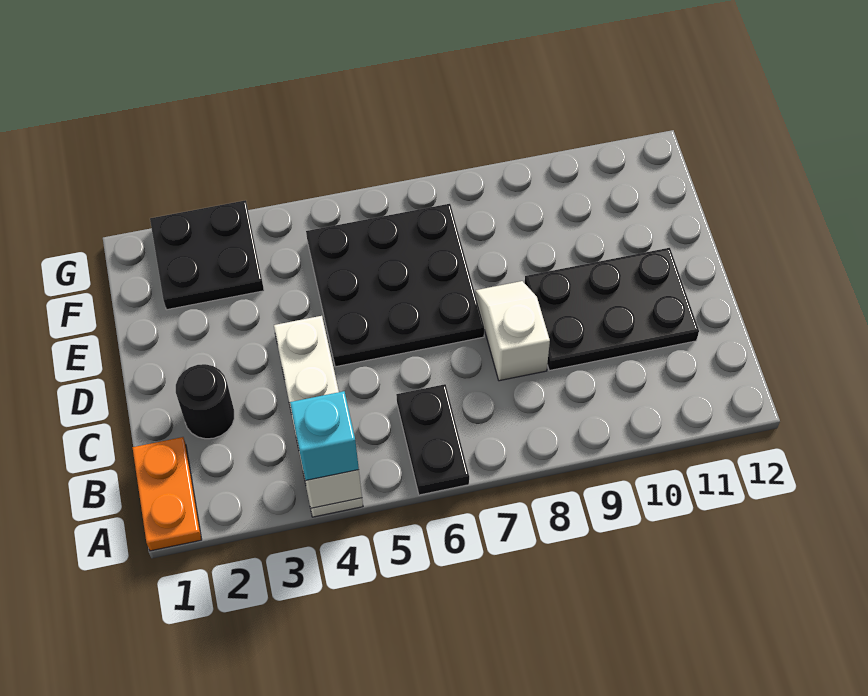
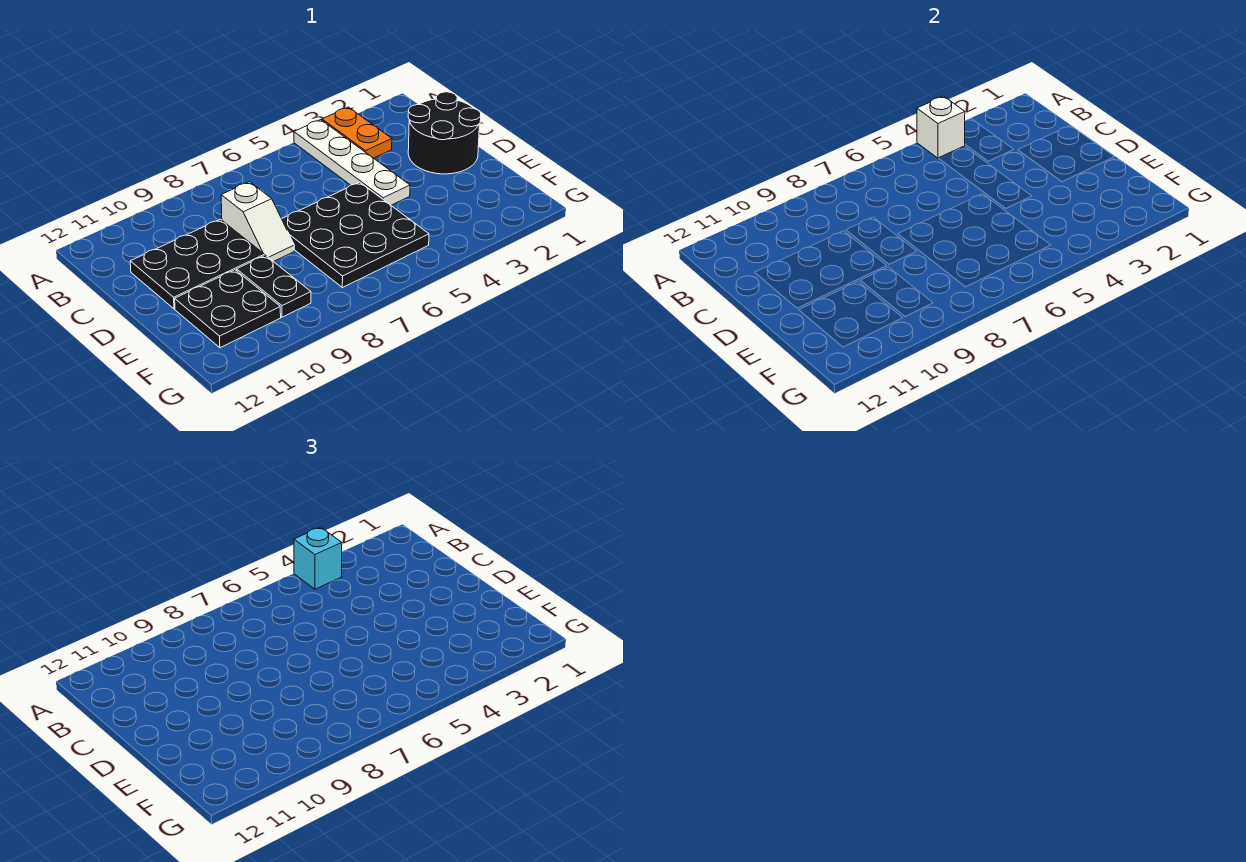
orange plate A1:B1 level 1 -> orange plate A3:B3 level 1
black plate A6:B6 level 1 -> black plate E9:F9 level 1
black round brick C2 level 1 -> black round brick C1:D2 level 1
black plate F2:G3 level 1 -> black plate E10:F11 level 1

